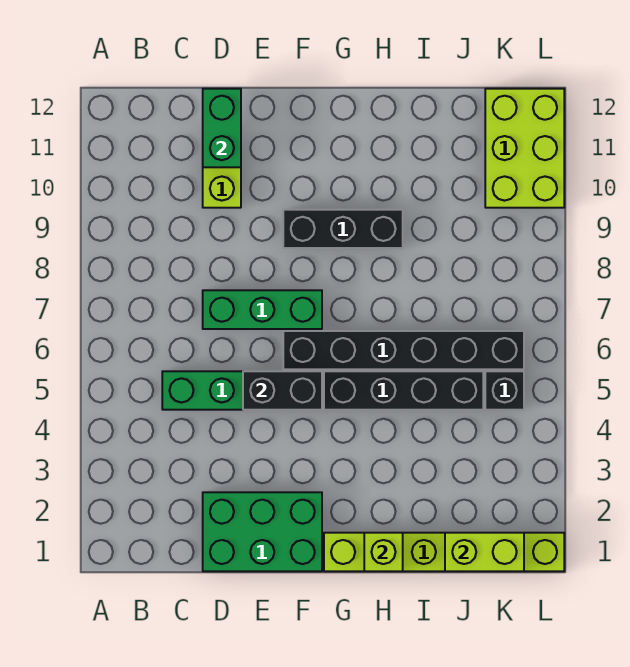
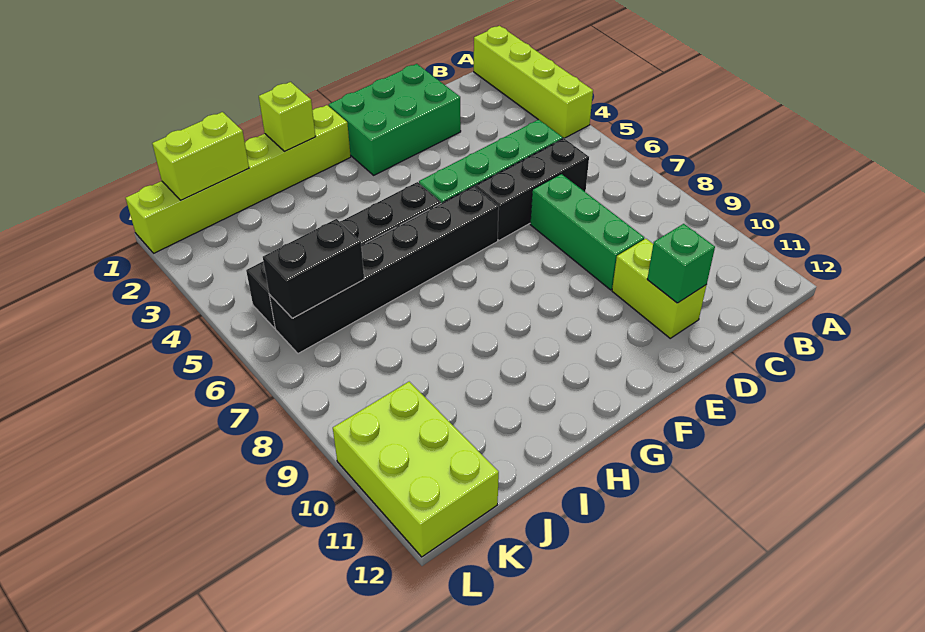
none -> lime brick A1:A4 level 1
green brick D7:F7 level 1 -> green brick D7:D9 level 1
green brick D11:D12 level 2 -> green brick D11 level 2
black brick E5:F5 level 2 -> black brick J6:K6 level 2
black brick F9:H9 level 1 -> black brick C6:E6 level 1

